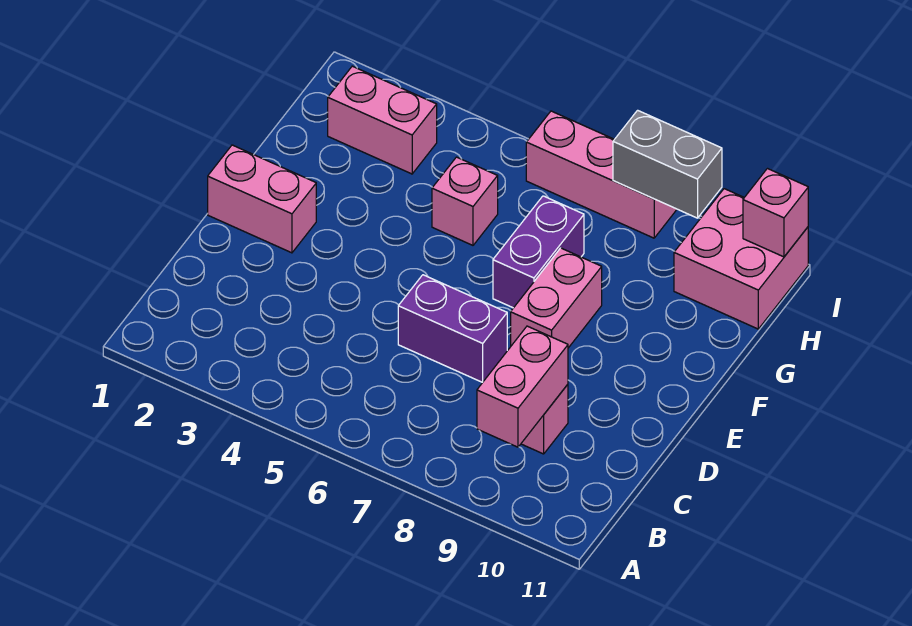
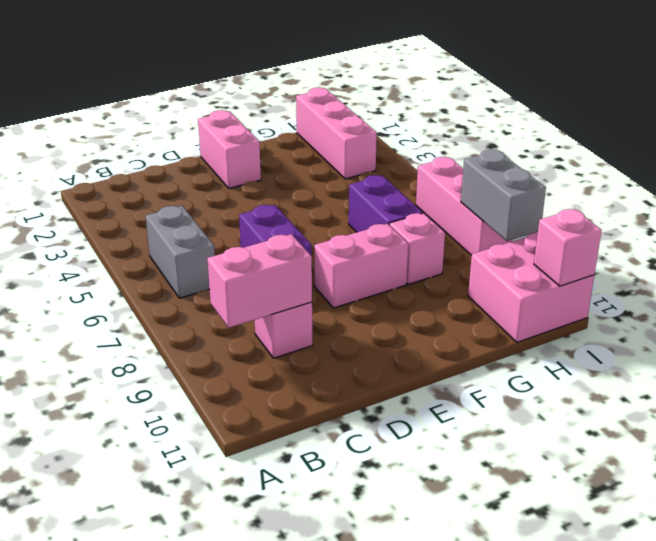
none -> grey brick B5:B6 level 1
purple brick F7:G7 level 1 -> purple brick G6:G7 level 1
pink brick G5 level 1 -> pink brick G8 level 1
pink brick H2:H3 level 1 -> pink brick H1:H3 level 1

